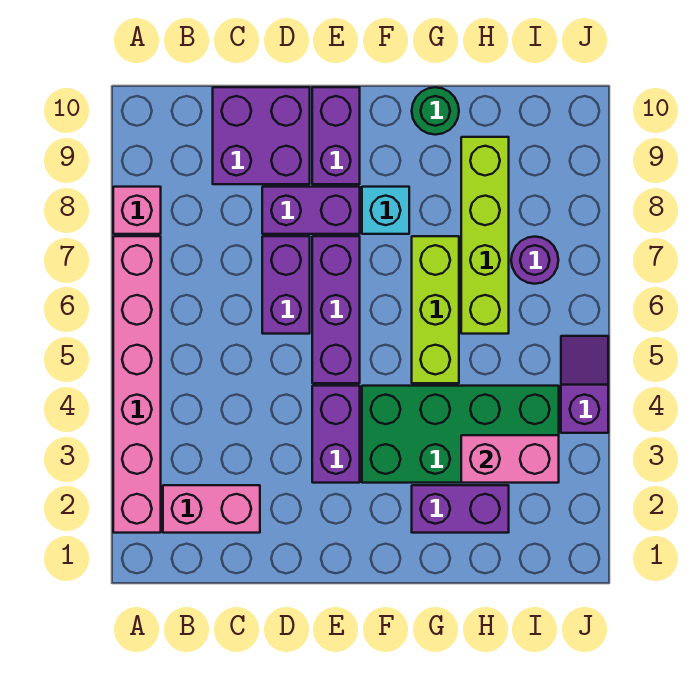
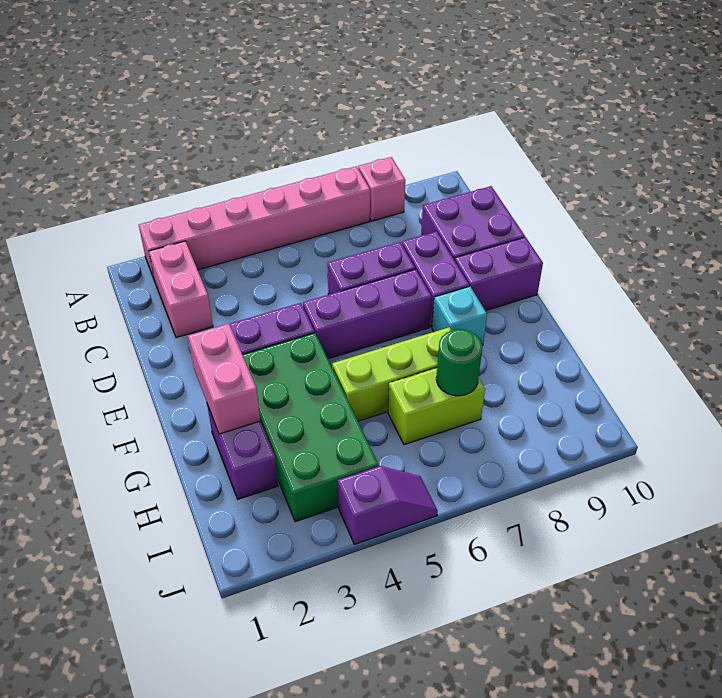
green round brick G10 level 1 -> green round brick H7 level 2
pink brick H3:I3 level 2 -> pink brick F2:G2 level 2
lime brick H6:H9 level 1 -> lime brick H6:H7 level 1
purple round brick I7 level 1 -> none

